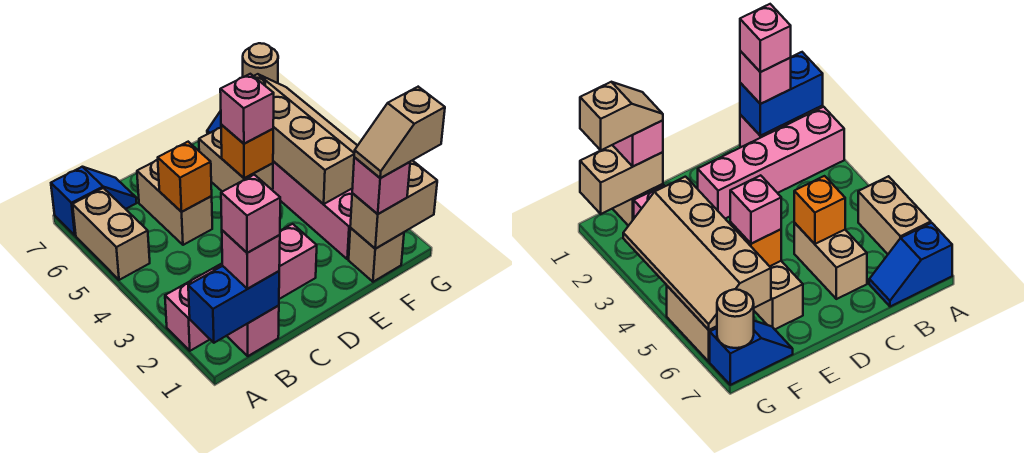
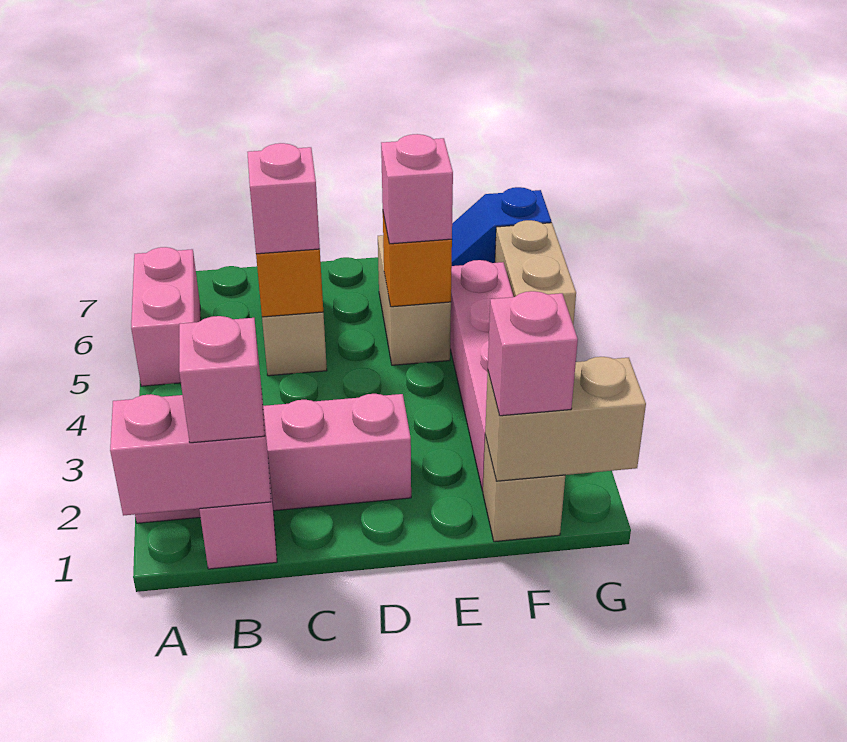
blue brick A1:B1 level 2 -> pink brick A1:B1 level 2
tan brick A5:A6 level 1 -> pink brick A5:A6 level 1
blue slope A7:B7 level 1 top A -> none
pink brick B1 level 4 -> pink brick C5 level 3
tan slope F1:G1 level 4 top G -> none
tan slope F3:G6 level 2 top F -> none
tan round brick G7 level 2 -> none

